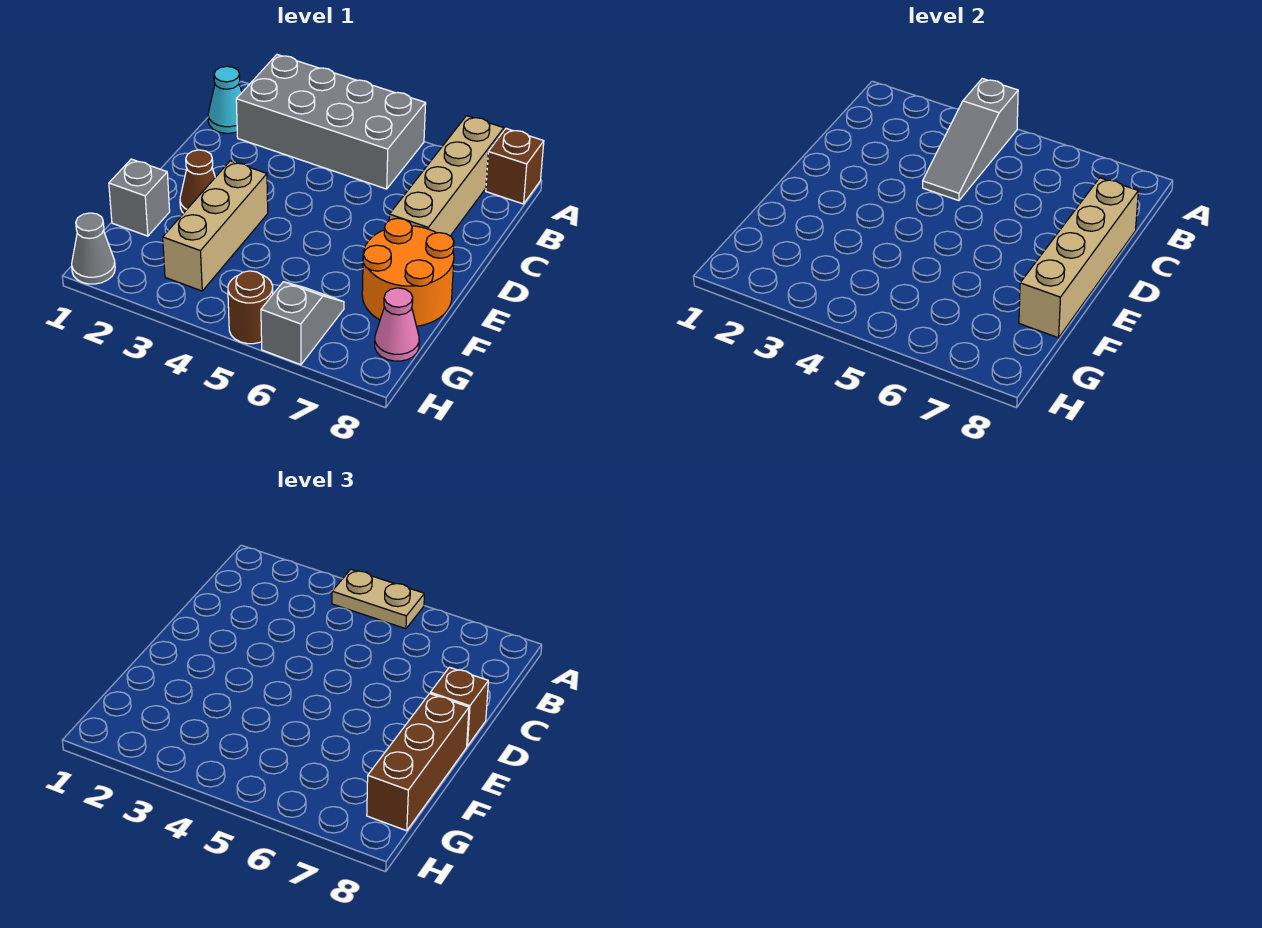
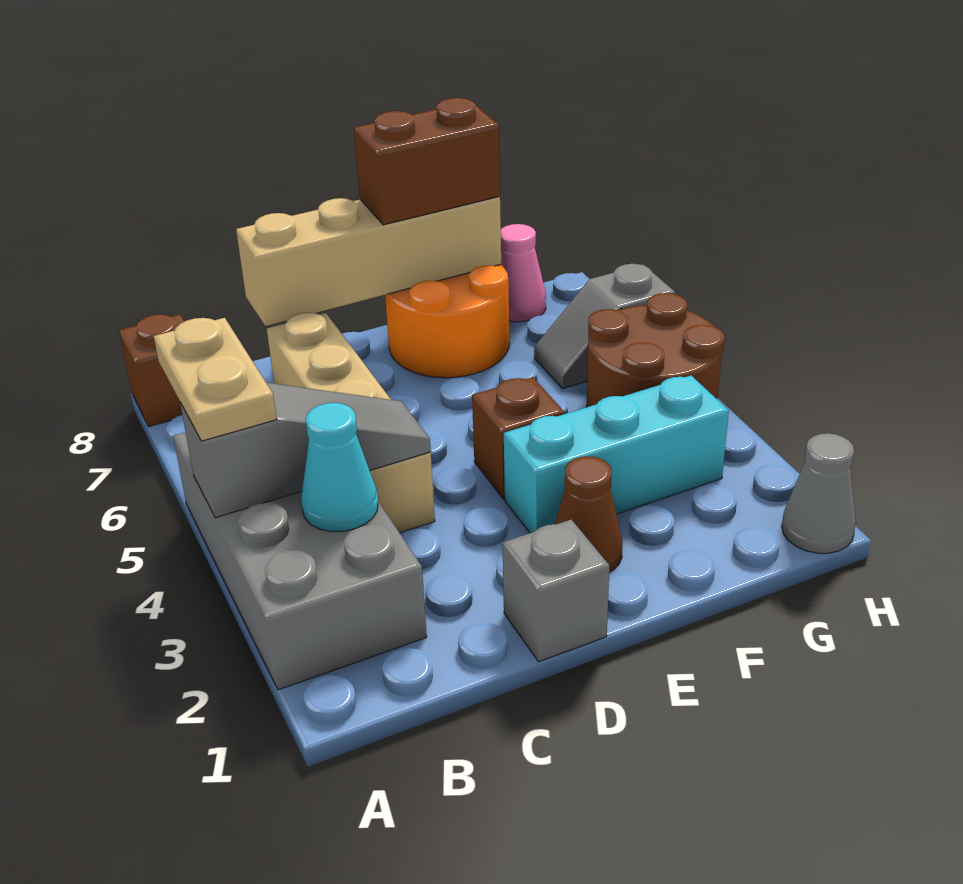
tan brick A7:D7 level 1 -> tan brick C4:C7 level 1
cyan cone B1 level 1 -> cyan cone B3 level 2
brown brick D8 level 3 -> brown brick E4 level 1
tan brick E3:G3 level 1 -> cyan brick E3:G3 level 1
brown brick E8:G8 level 3 -> brown brick E8:F8 level 3
grey brick F1 level 1 -> grey brick D1 level 1
brown round brick H5 level 1 -> brown round brick G4:H5 level 1

